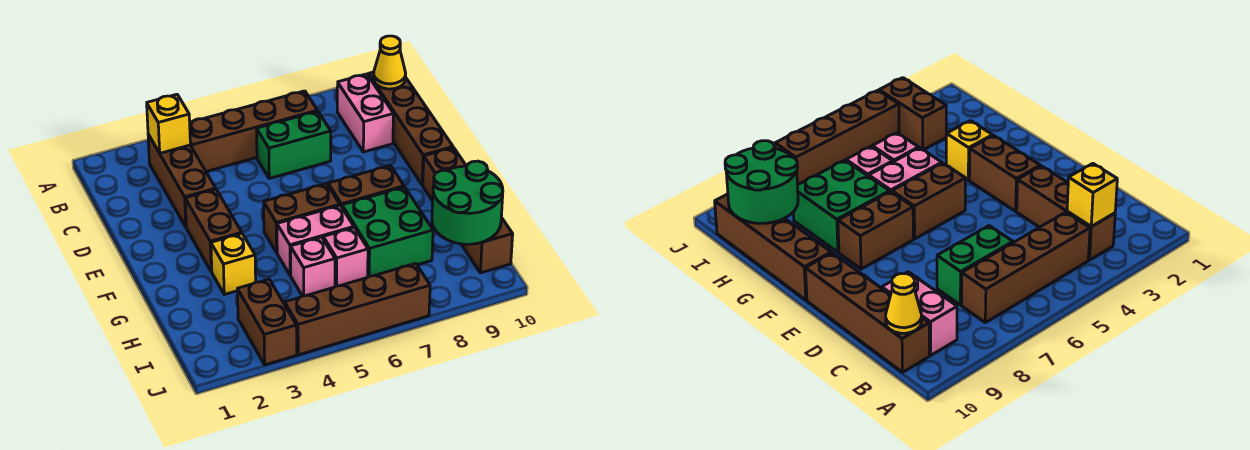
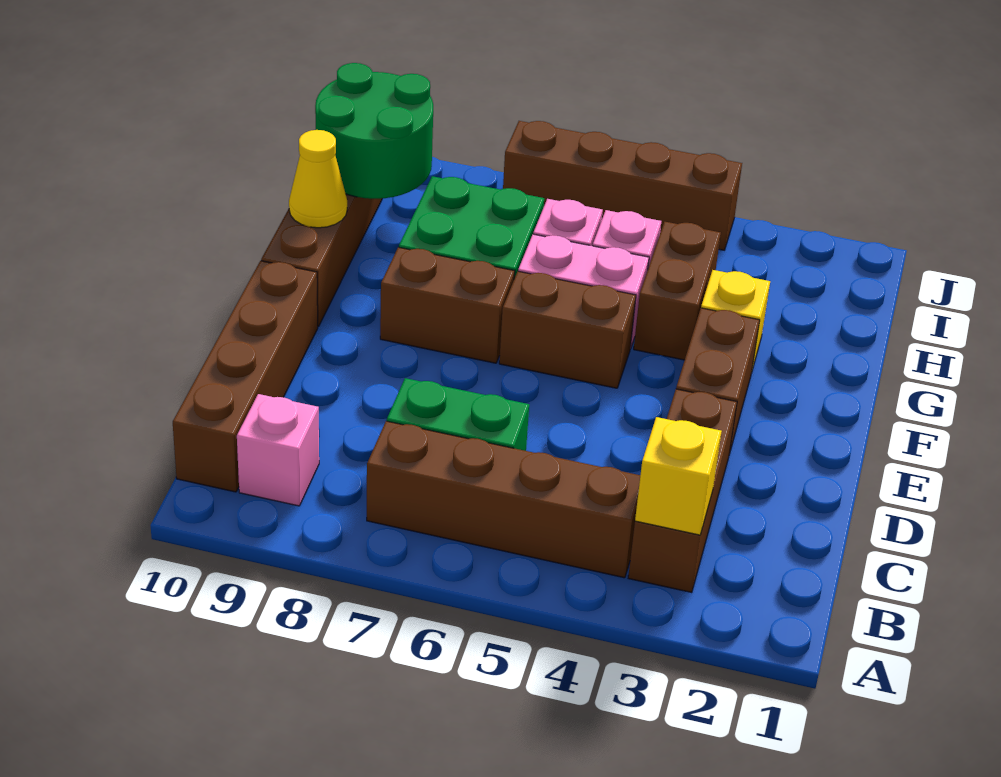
pink brick B9:C9 level 1 -> pink brick B9 level 1
yellow cone B10 level 2 -> yellow cone G10 level 2
brown brick I3:J3 level 1 -> brown brick G4:H4 level 1

